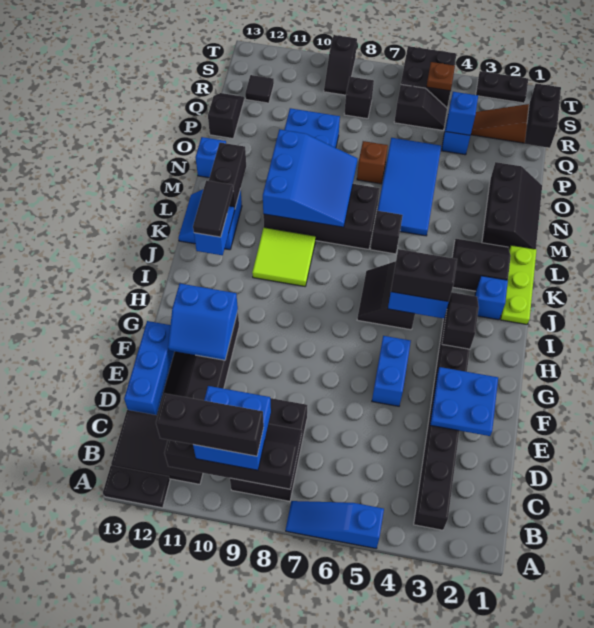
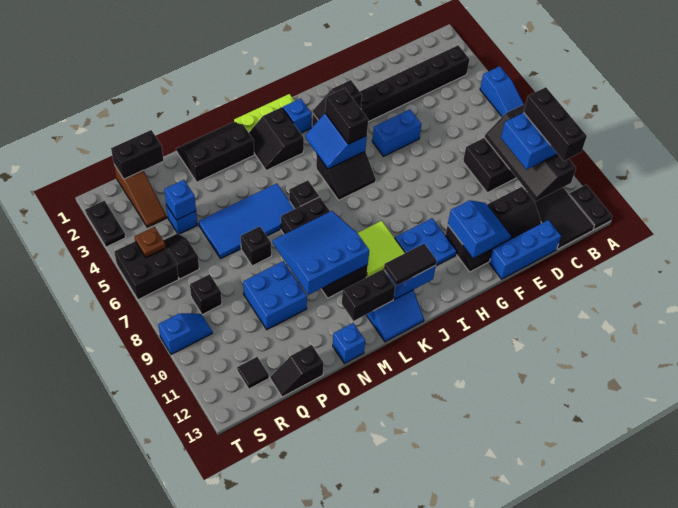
blue plate E2:F3 level 2 -> blue plate H10:I11 level 1
brown brick O7 level 1 -> black brick O7 level 1
black slope S9:T9 level 1 top T -> blue slope S9:T9 level 1 top T

